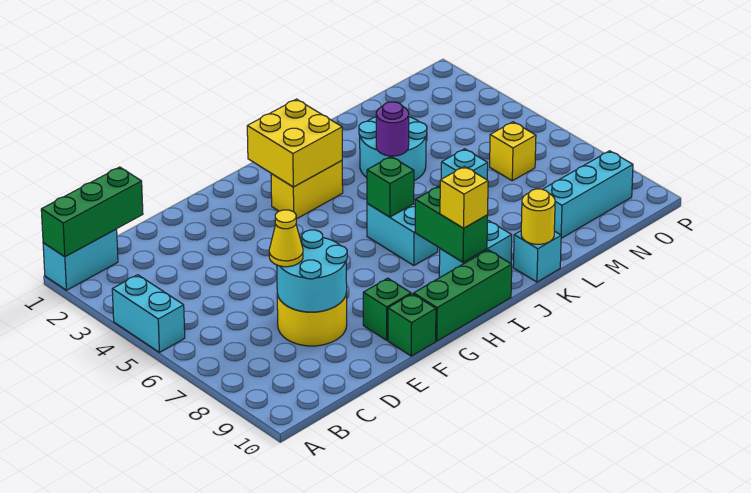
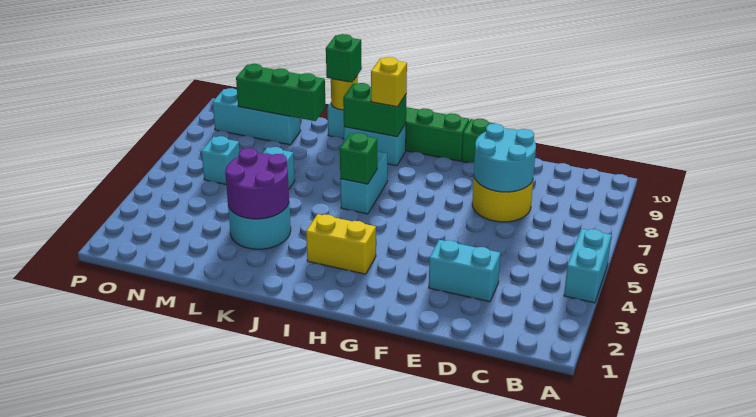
cyan brick A1:B1 level 1 -> cyan brick D3:E3 level 1
green brick A1:C1 level 2 -> green brick L9:N9 level 2
yellow cone D7 level 3 -> none
green brick F9 level 1 -> green brick K10 level 3
yellow brick H2:I3 level 2 -> none
green brick I8:I9 level 2 -> green brick I9:J9 level 2
purple round brick K4 level 2 -> purple round brick K3:L4 level 2
yellow brick N6 level 1 -> cyan brick N6 level 1

